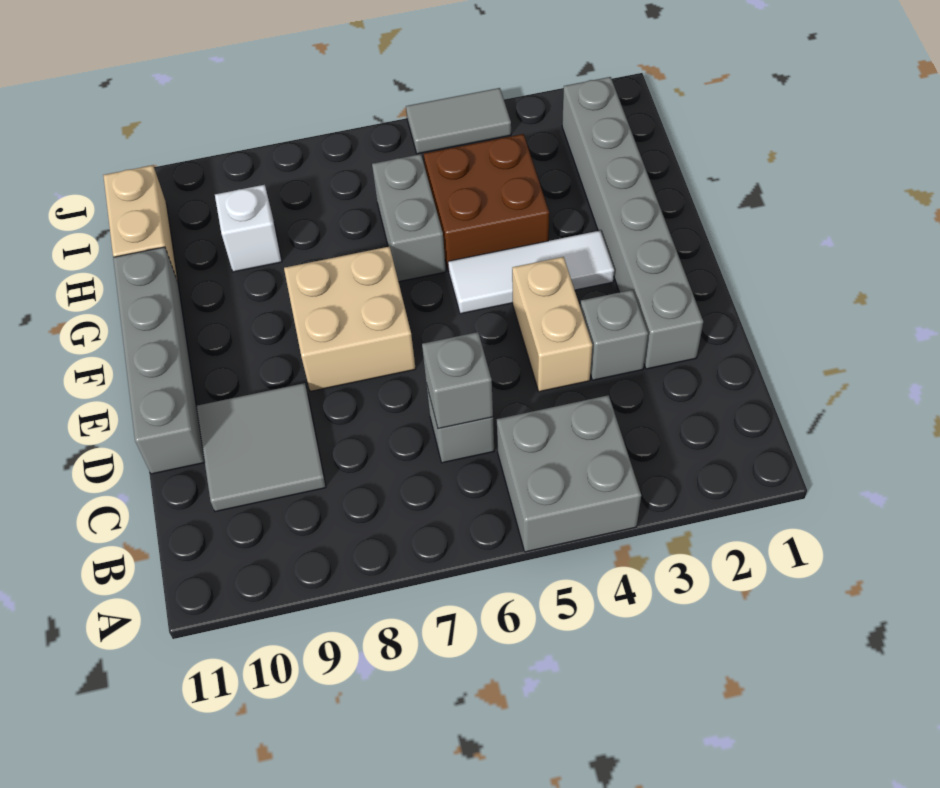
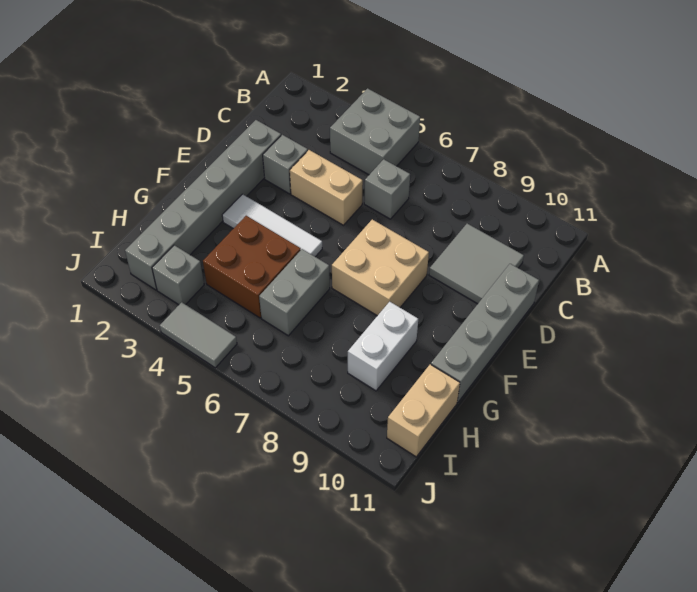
grey brick C6 level 2 -> grey brick I3 level 1
tan brick D4:E4 level 1 -> tan brick D4:D5 level 1
white brick H9 level 1 -> white brick G9:H9 level 1

